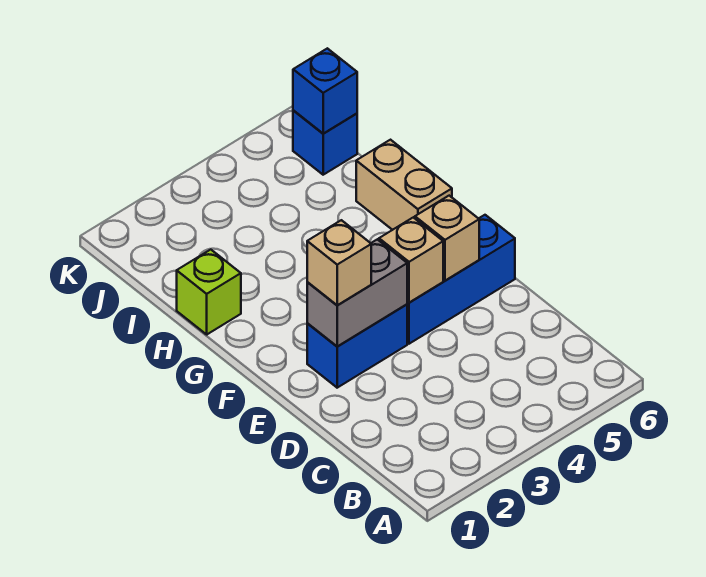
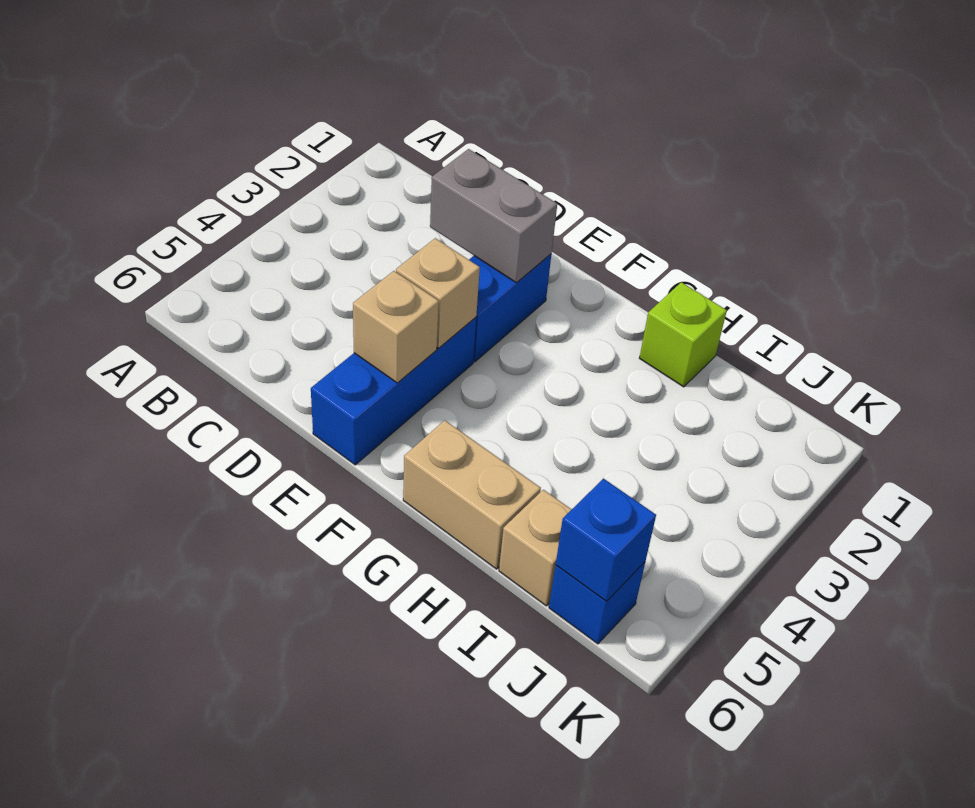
grey brick E2:E3 level 2 -> grey brick D2:E2 level 2
tan brick E2 level 3 -> tan brick I6 level 1

